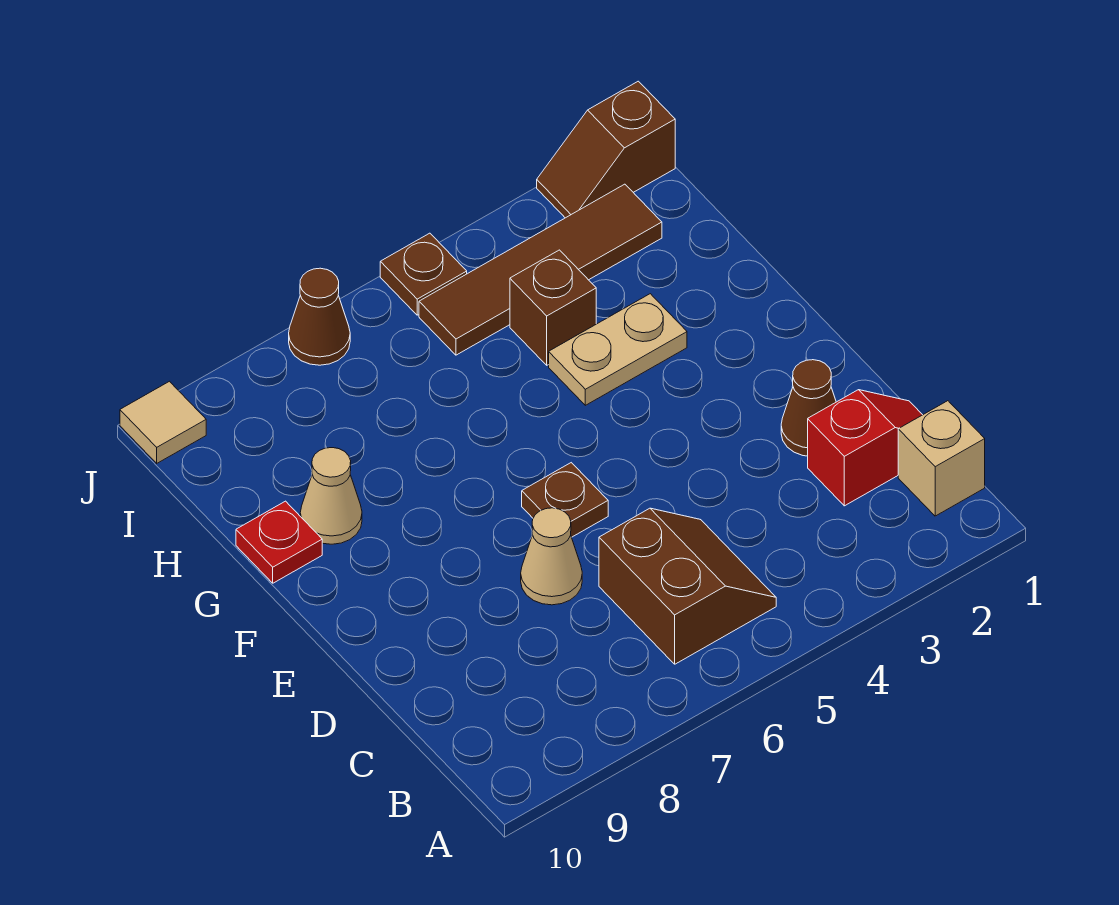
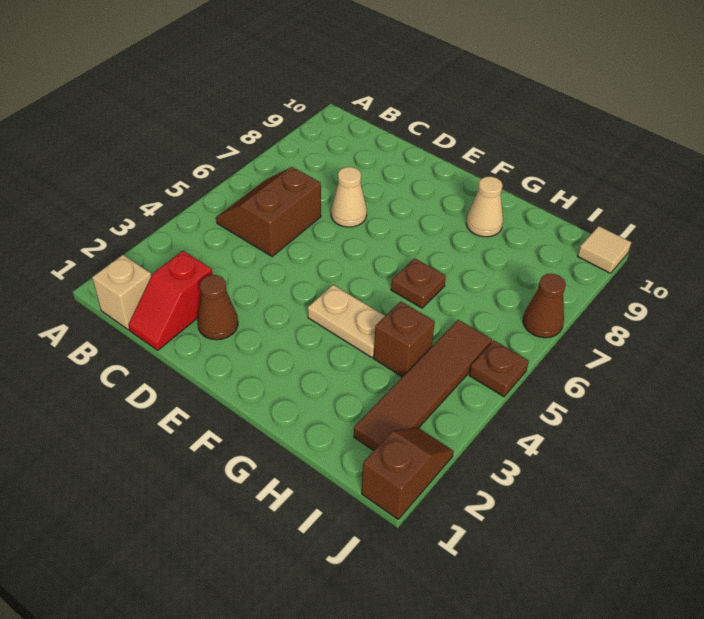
brown slope B5:C6 level 1 top 6 -> brown slope B5:C6 level 1 top C
brown plate E6 level 1 -> brown plate G6 level 1
tan plate G3:G4 level 1 -> tan plate F4:G4 level 1
red plate G10 level 1 -> none

